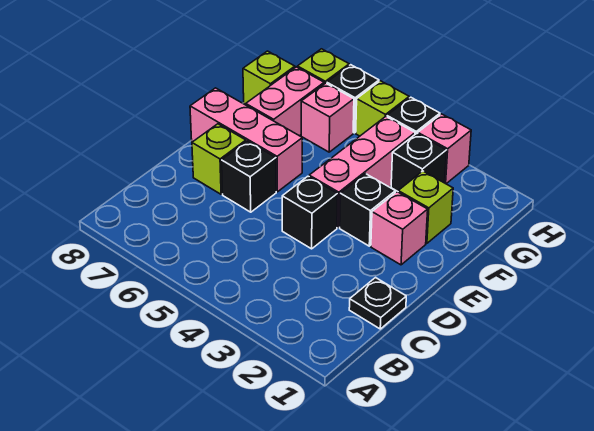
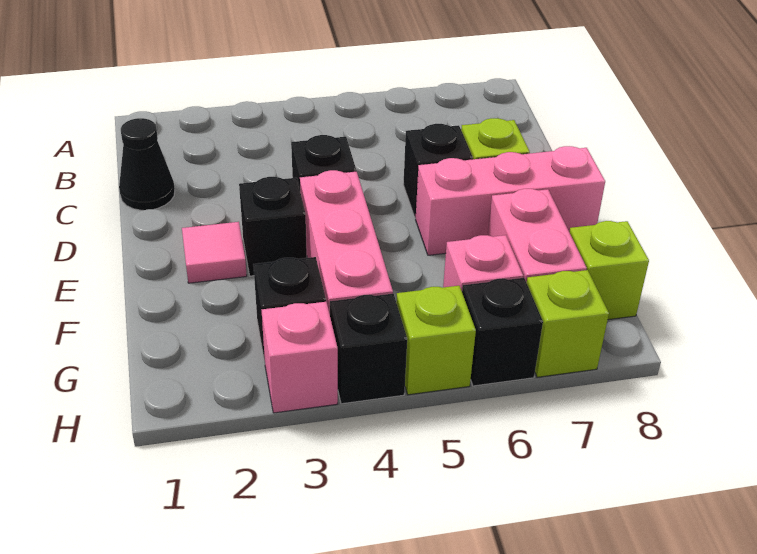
black plate C1 level 1 -> black cone C1 level 1
pink brick E2 level 1 -> pink tile E2 level 1
lime brick F2 level 1 -> none

